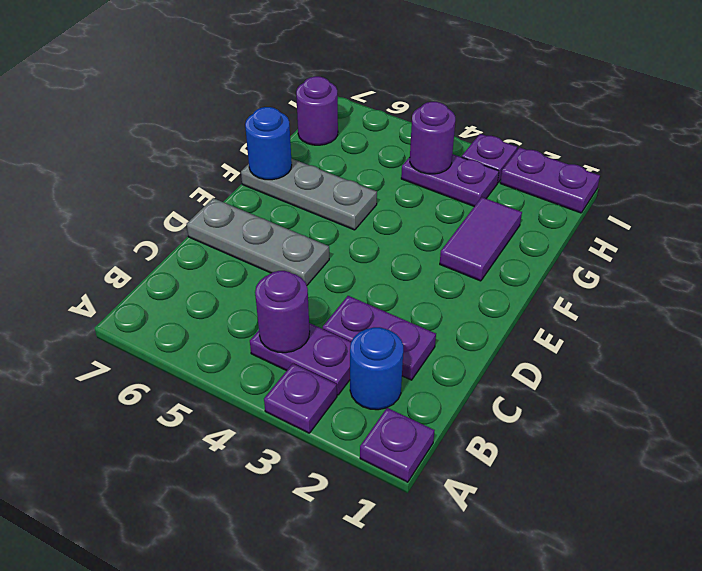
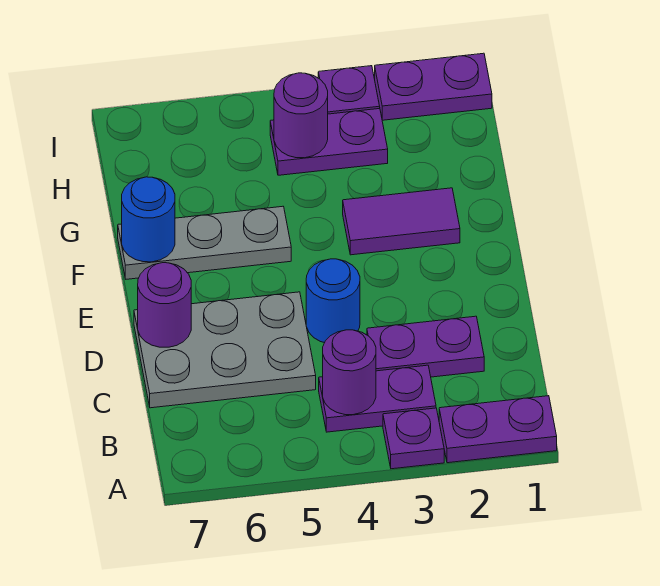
purple plate A1 level 1 -> purple plate A1:A2 level 1
blue round brick B2 level 1 -> blue round brick D4 level 1
grey plate D5:D7 level 1 -> grey plate C5:D7 level 1
purple tile F2:G2 level 1 -> purple tile F2:F3 level 1
purple round brick H7 level 1 -> purple round brick D7 level 2

